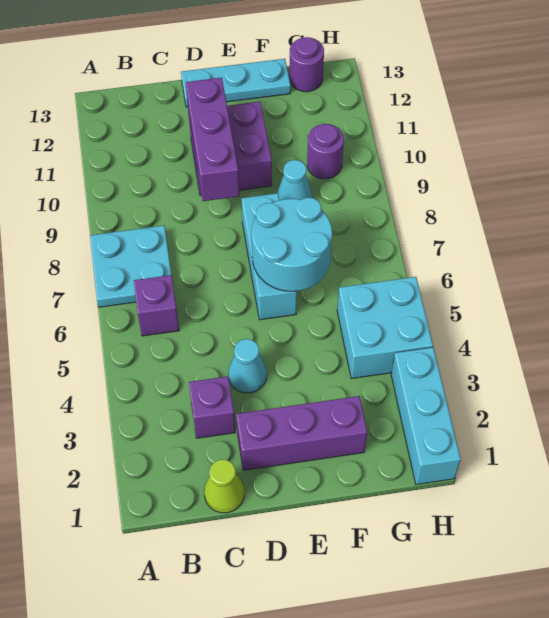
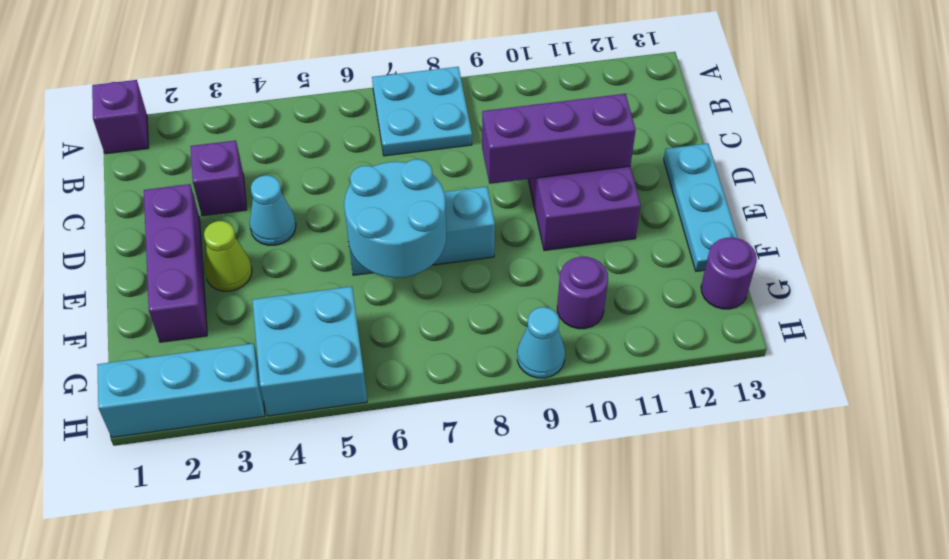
purple brick B6 level 1 -> purple brick A1 level 1
lime cone C1 level 1 -> lime cone E3 level 1
cyan cone F9 level 1 -> cyan cone H9 level 1

